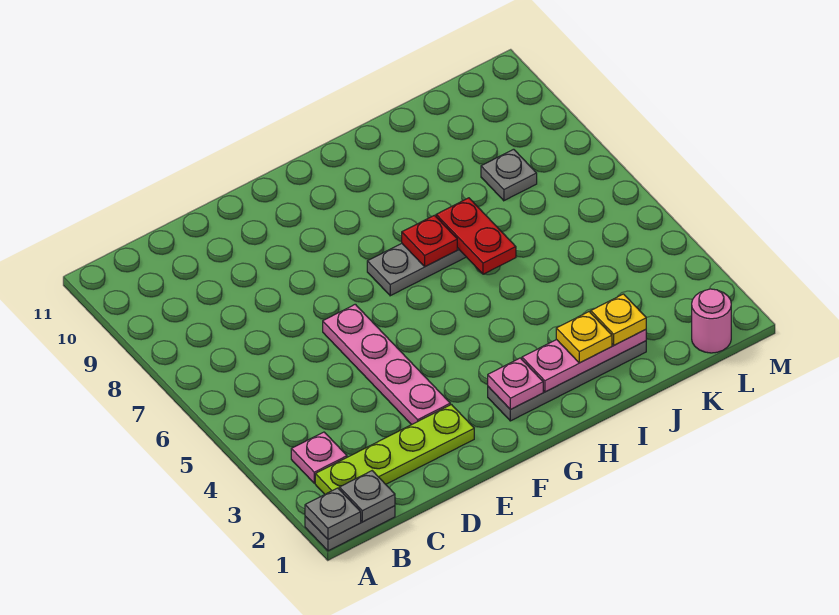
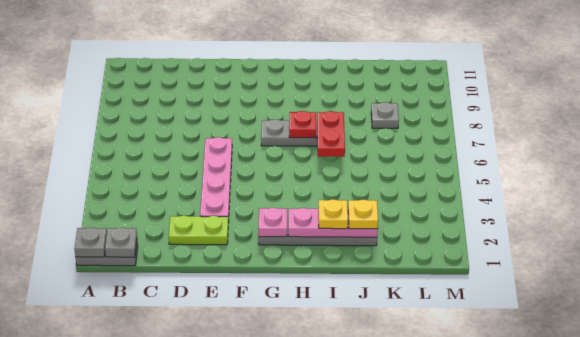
lime plate B2:E2 level 1 -> lime plate D2:E2 level 1
pink plate B3 level 1 -> none
pink round brick L1 level 1 -> none

